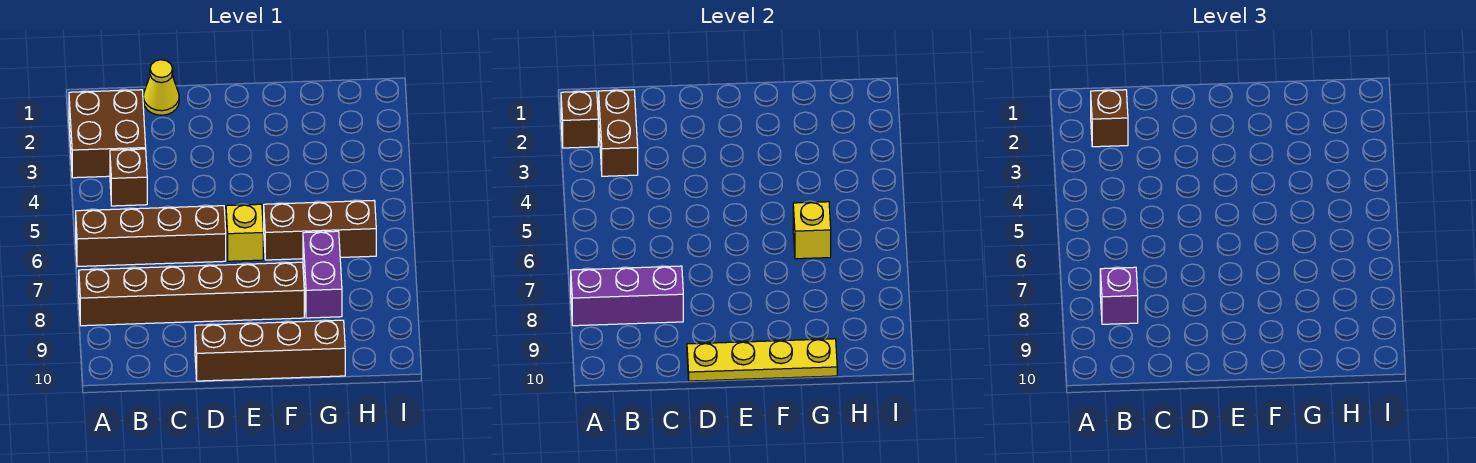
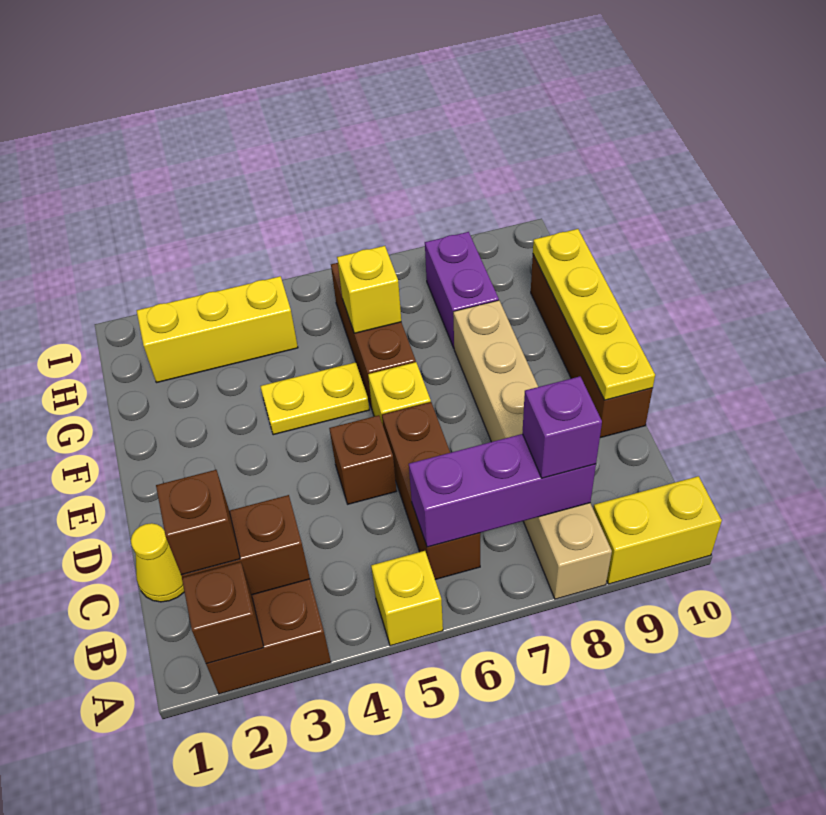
none -> yellow brick A5 level 1
brown brick A6:D6 level 1 -> brown brick B6:D6 level 1
brown brick A8:F8 level 1 -> tan brick A8:F8 level 1
purple brick A8:C8 level 2 -> purple brick B6:B8 level 2
none -> yellow brick A9:A10 level 1
brown brick B4 level 1 -> brown brick D5 level 1
none -> yellow plate F4:F5 level 1
purple brick G7:G8 level 1 -> purple brick G8:H8 level 1
none -> yellow brick H2:H4 level 1

